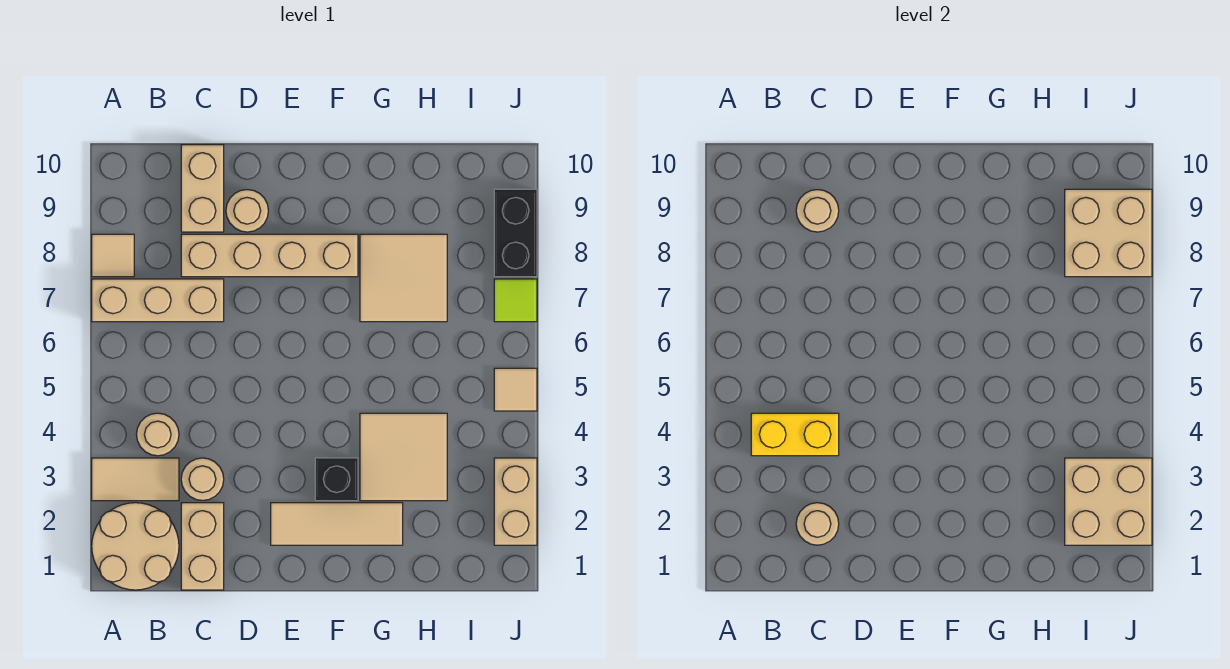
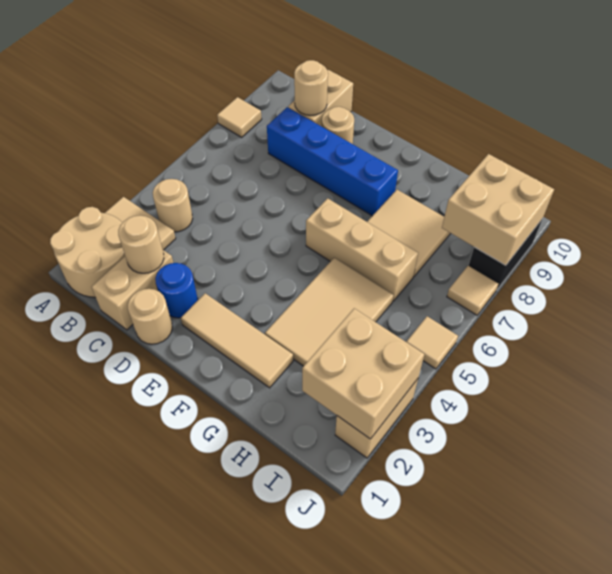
tan brick A7:C7 level 1 -> tan brick F6:H6 level 1
yellow brick B4:C4 level 2 -> none
tan round brick C3 level 1 -> tan round brick D1 level 1
tan brick C8:F8 level 1 -> blue brick C8:F8 level 1
none -> blue round brick D2 level 1
black brick F3 level 1 -> none
tan tile G3:H4 level 1 -> tan tile G3:H5 level 1
lime tile J7 level 1 -> tan tile J7 level 1

